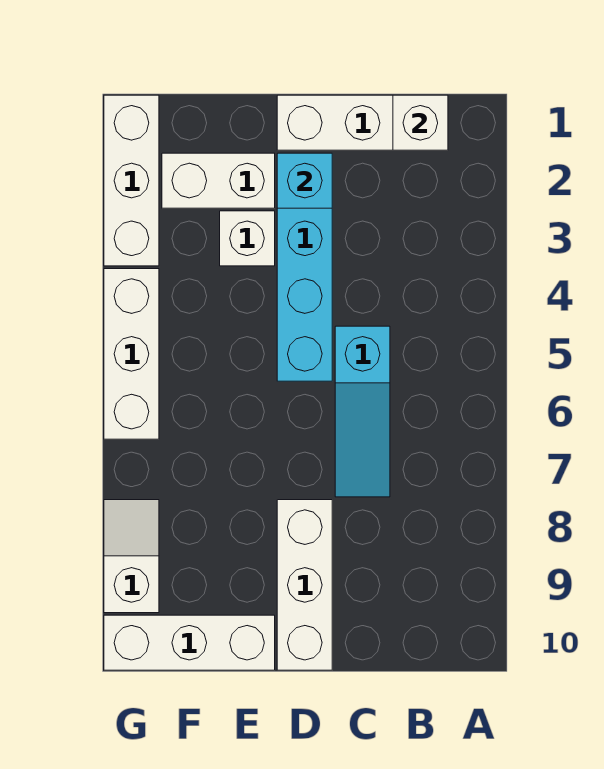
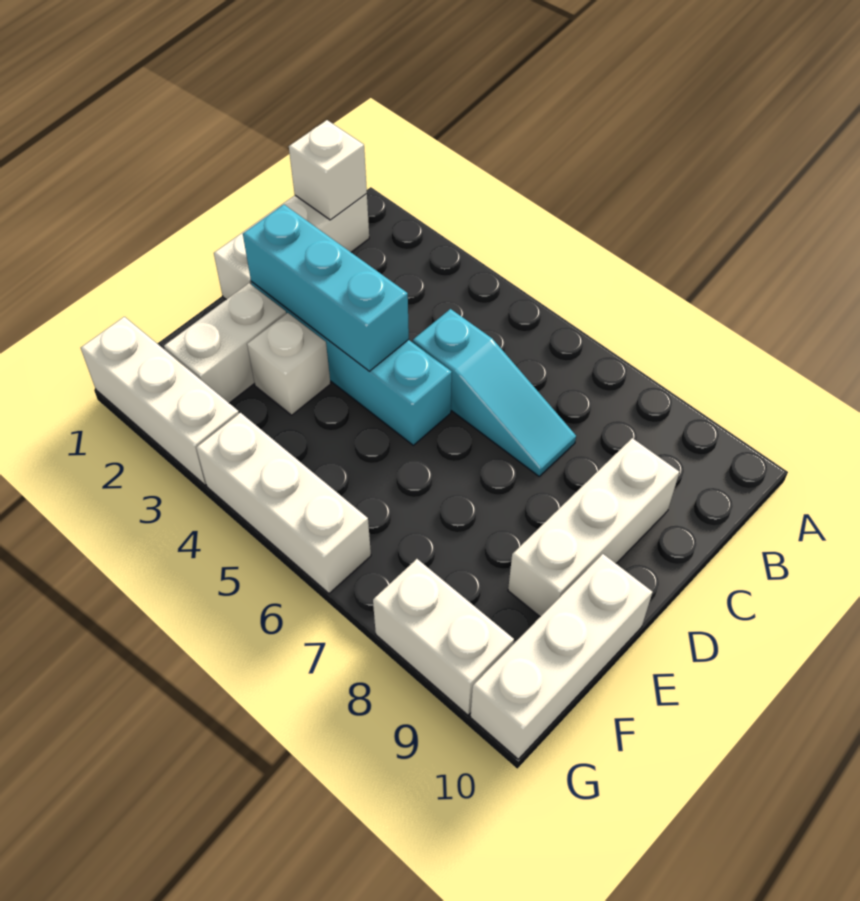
cyan brick D2 level 2 -> cyan brick D2:D4 level 2
white brick D8:D10 level 1 -> white brick C9:E9 level 1
white slope G8:G9 level 1 top 9 -> white brick G8:G9 level 1

